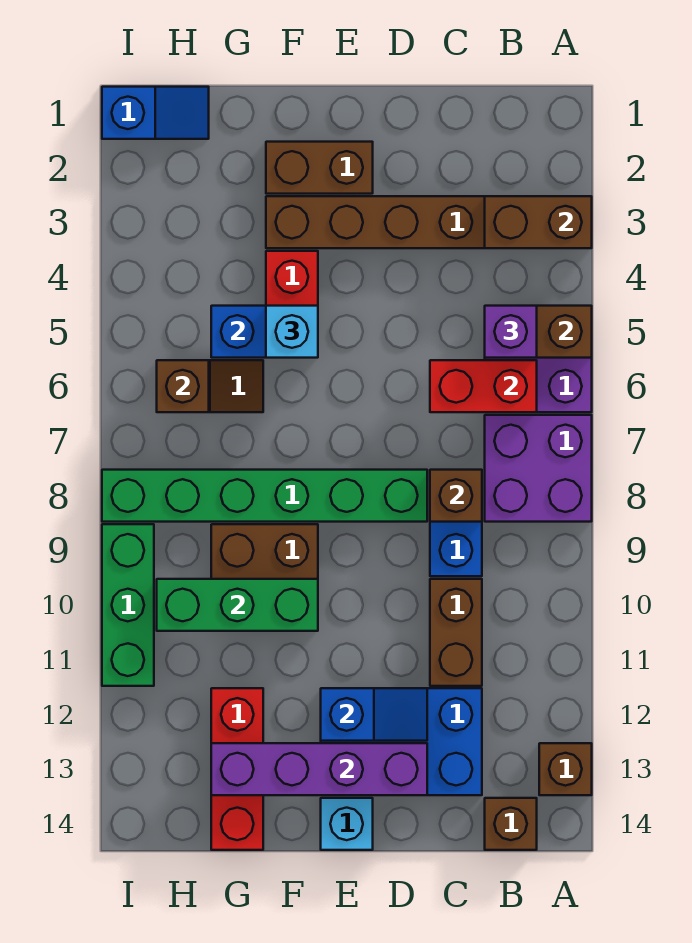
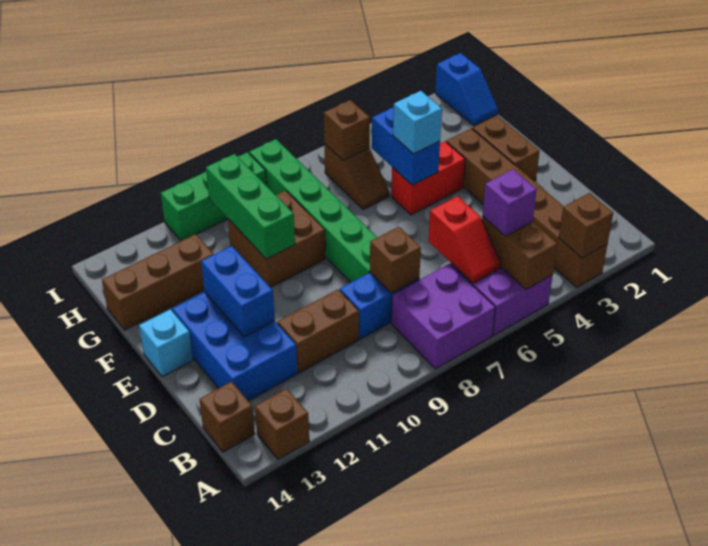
brown brick A3:B3 level 2 -> brown brick A3 level 2
red brick B6:C6 level 2 -> red slope B6:C6 level 2 top C
blue slope D12:E12 level 2 top E -> blue brick D12:E12 level 2
purple brick D13:G13 level 2 -> none
red brick G12:G14 level 1 -> brown brick G12:G14 level 1

